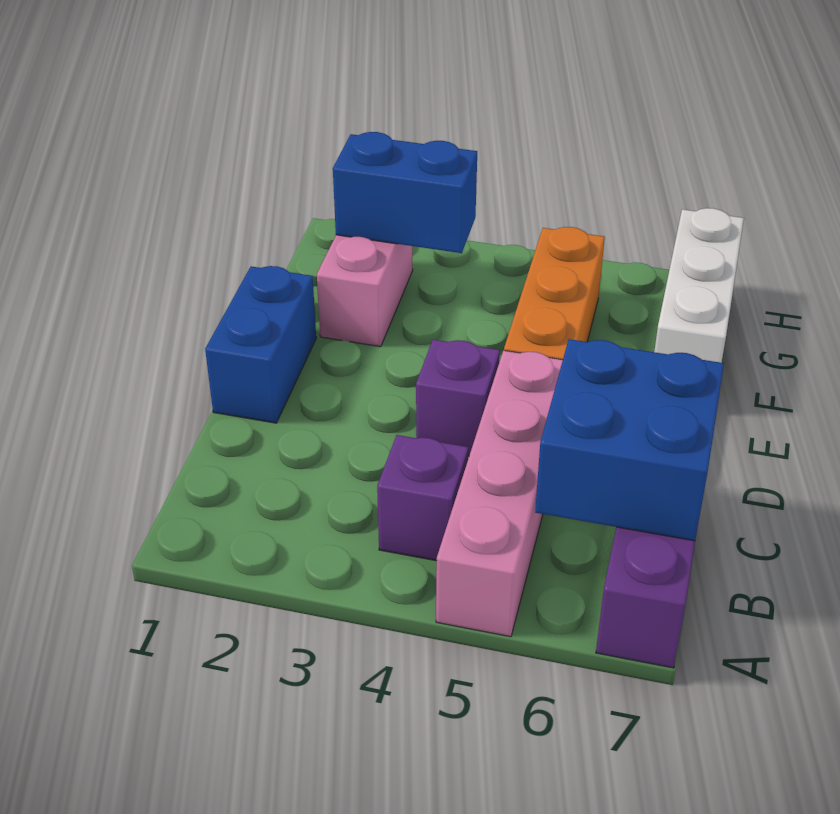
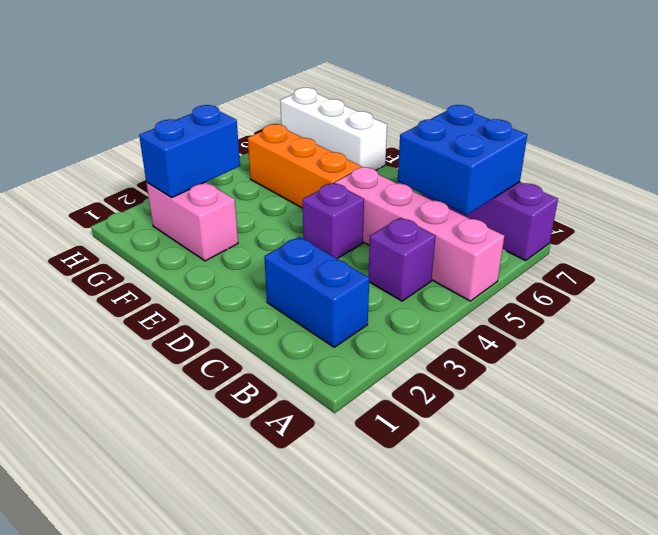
blue brick D1:E1 level 1 -> blue brick B2:C2 level 1

